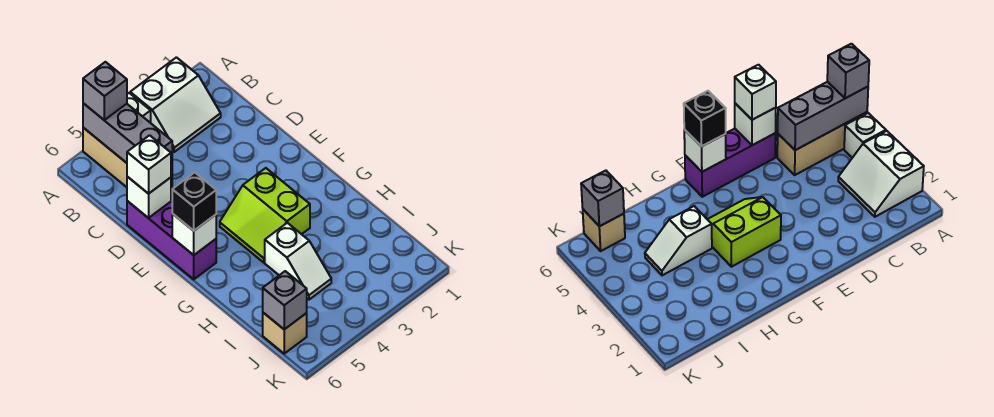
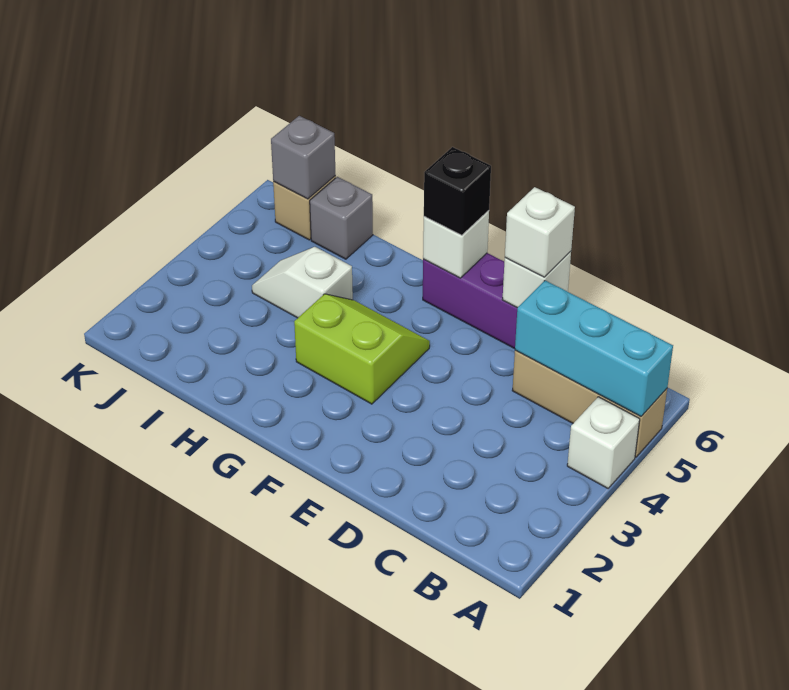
white slope A2:B3 level 1 top A -> none
grey brick A5:C5 level 2 -> cyan brick A5:C5 level 2
grey brick A5 level 3 -> grey brick I6 level 1

